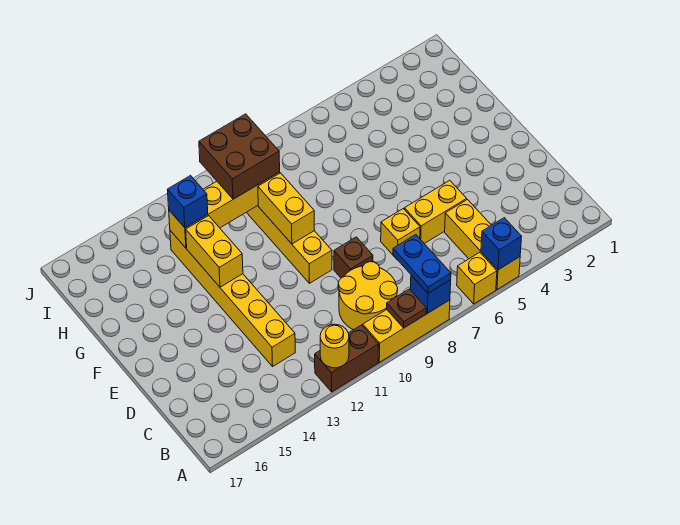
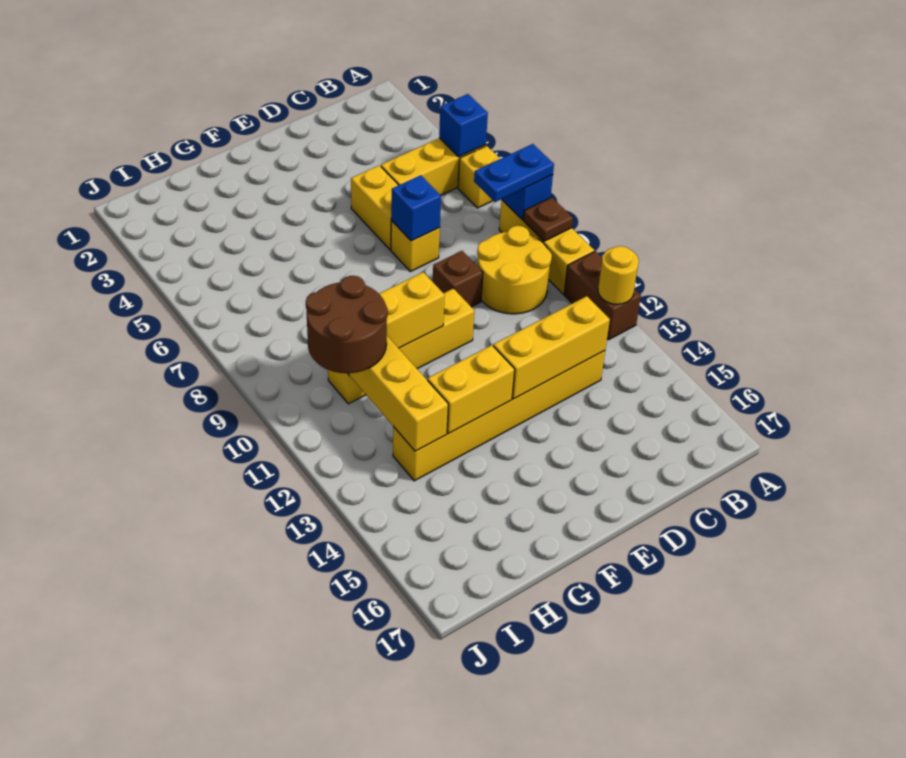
none -> yellow brick C13:E13 level 2
brown brick H10:I11 level 3 -> brown round brick H10:I11 level 3
blue brick H13 level 3 -> blue brick D7 level 2

